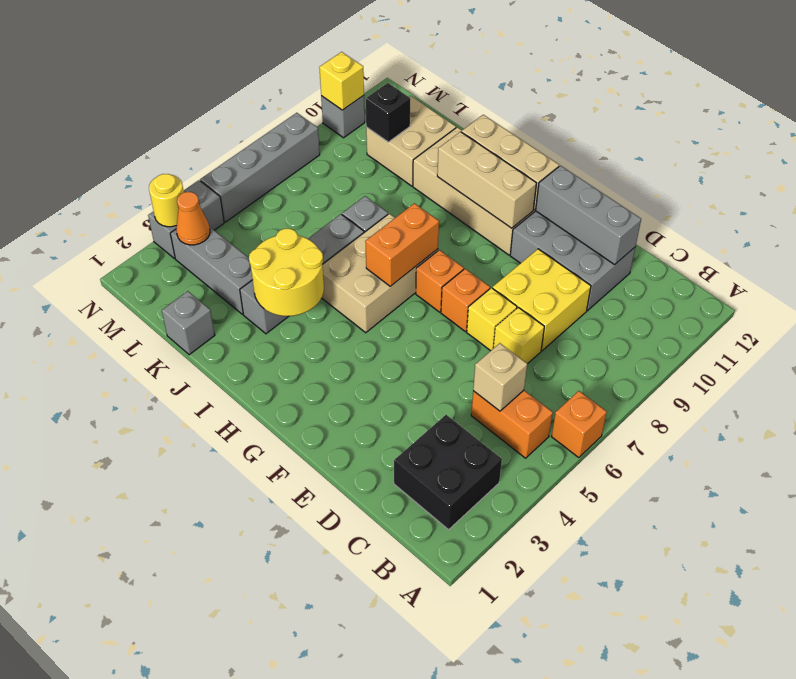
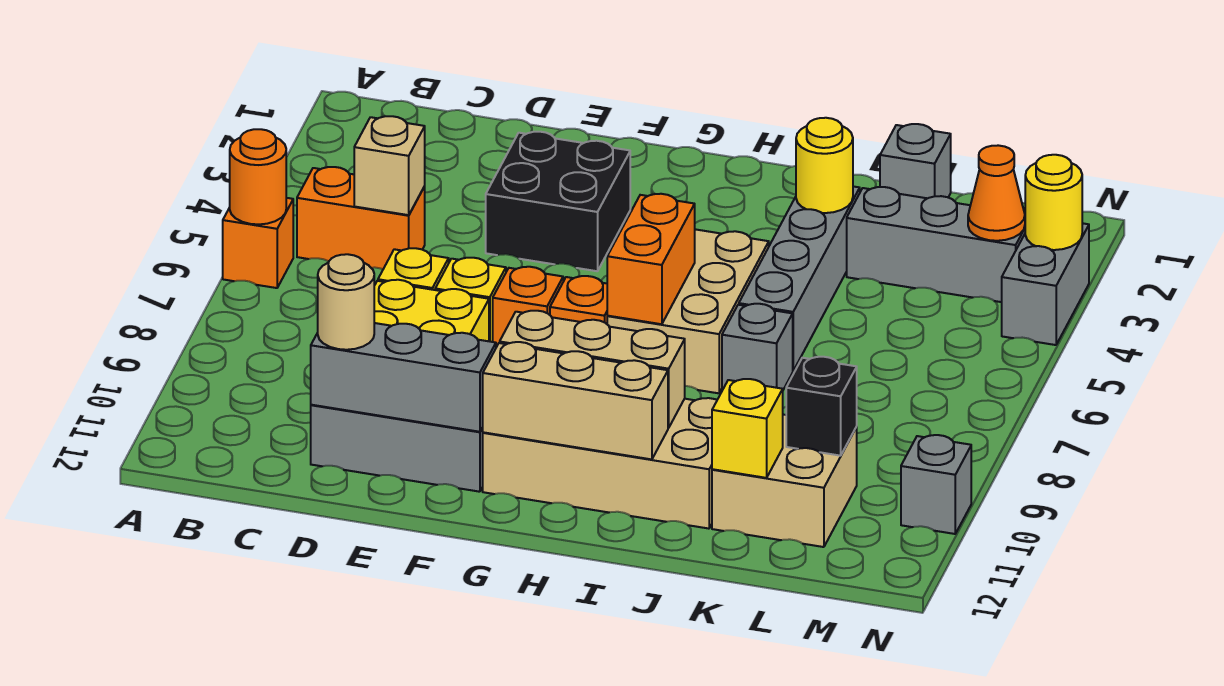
none -> orange round brick A6 level 2
black brick B2:C3 level 1 -> black brick E3:F4 level 1
none -> tan round brick D11 level 3
yellow round brick I3:J4 level 2 -> yellow round brick J3 level 2
grey brick N5:N8 level 1 -> none
yellow brick N10 level 2 -> yellow brick K11 level 2

